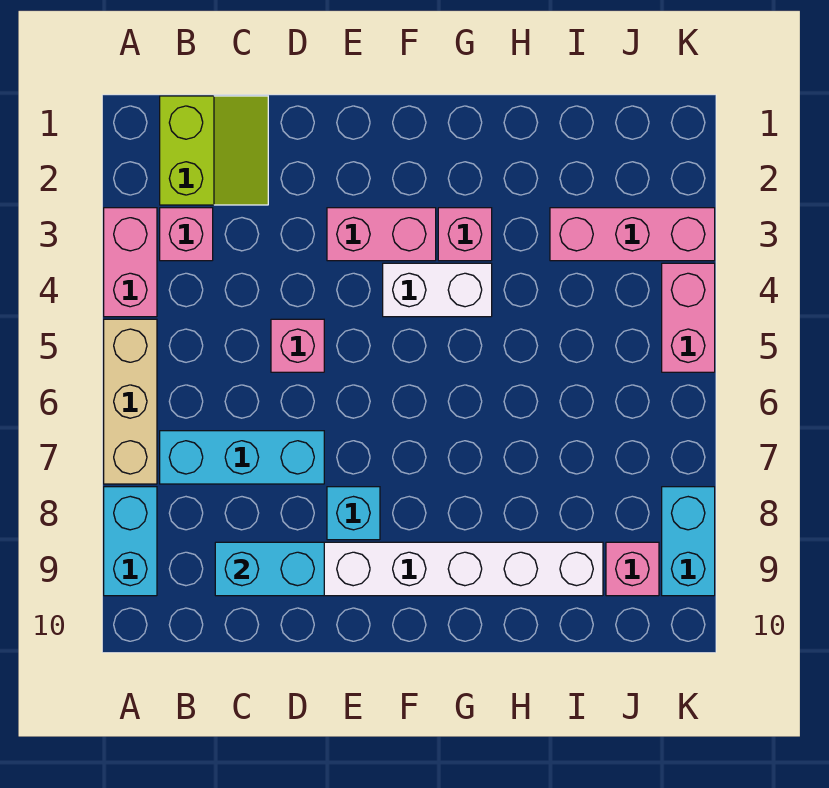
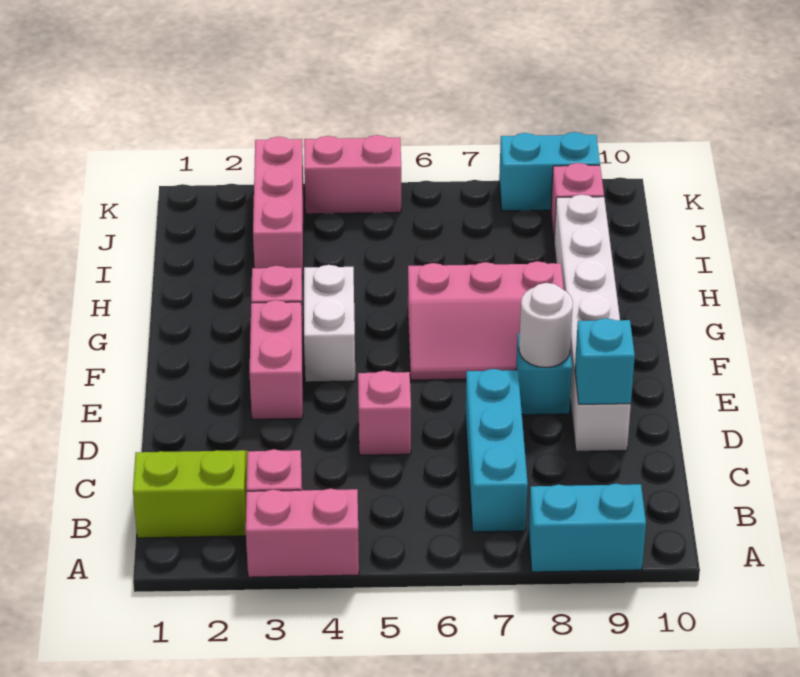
tan brick A5:A7 level 1 -> none
cyan brick C9:D9 level 2 -> cyan brick D9 level 2
none -> white round brick E8 level 2
none -> pink slope F6:G8 level 1 top G

